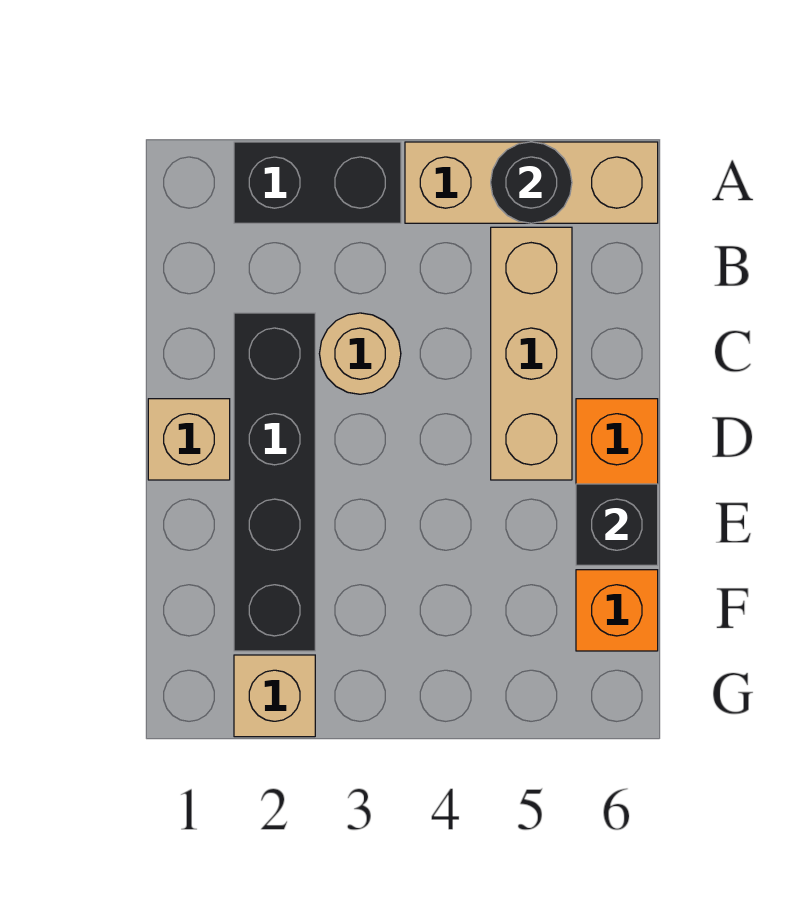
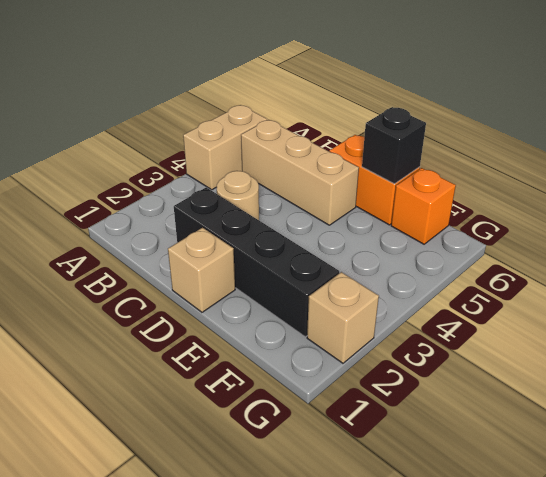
black brick A2:A3 level 1 -> none
tan brick A4:A6 level 1 -> tan brick A4:A5 level 1
black round brick A5 level 2 -> none

